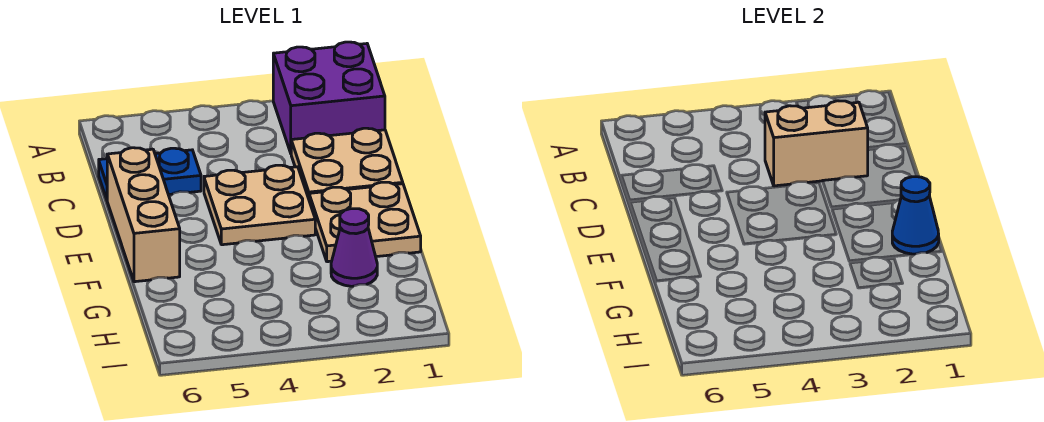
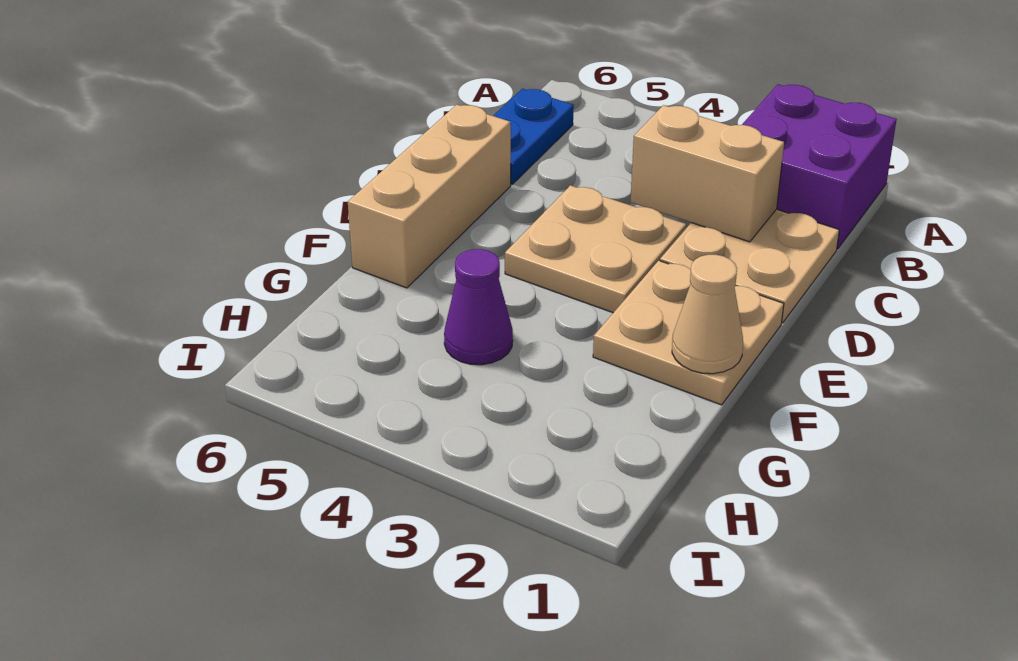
blue plate C5:C6 level 1 -> blue plate B6:C6 level 1
blue cone F1 level 2 -> tan cone F1 level 2
purple cone G2 level 1 -> purple cone G4 level 1

